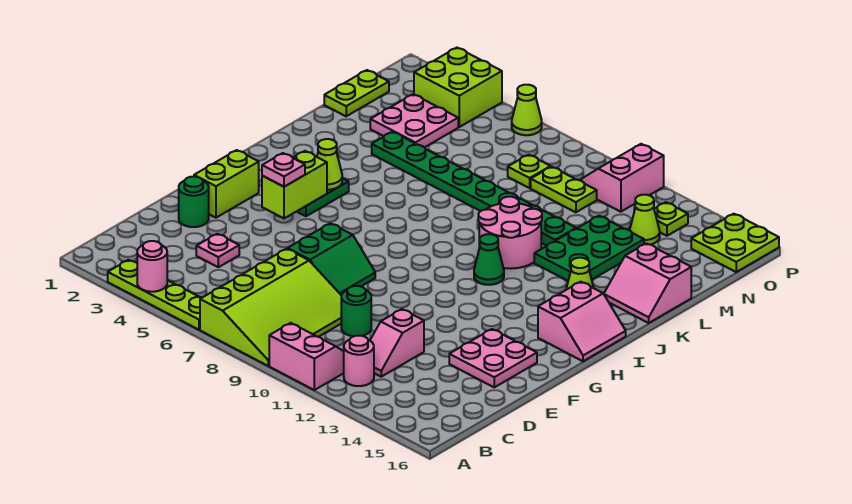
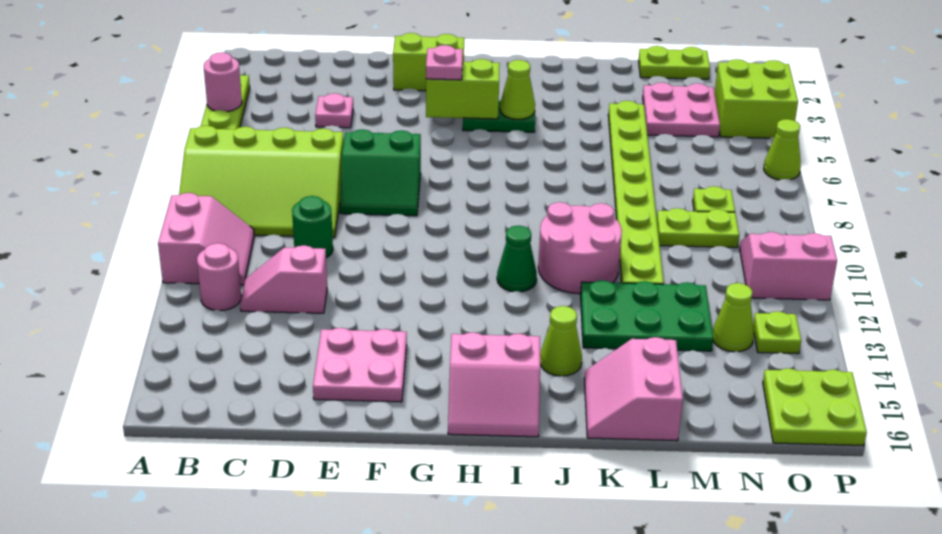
green round brick E2 level 1 -> none
green plate L4:L11 level 1 -> lime plate L4:L11 level 1
lime plate N9:N10 level 1 -> lime plate M9:N9 level 1

